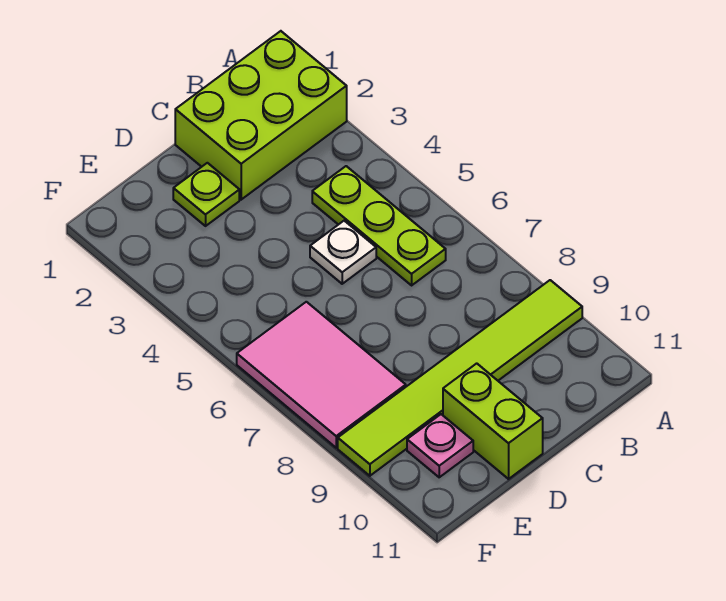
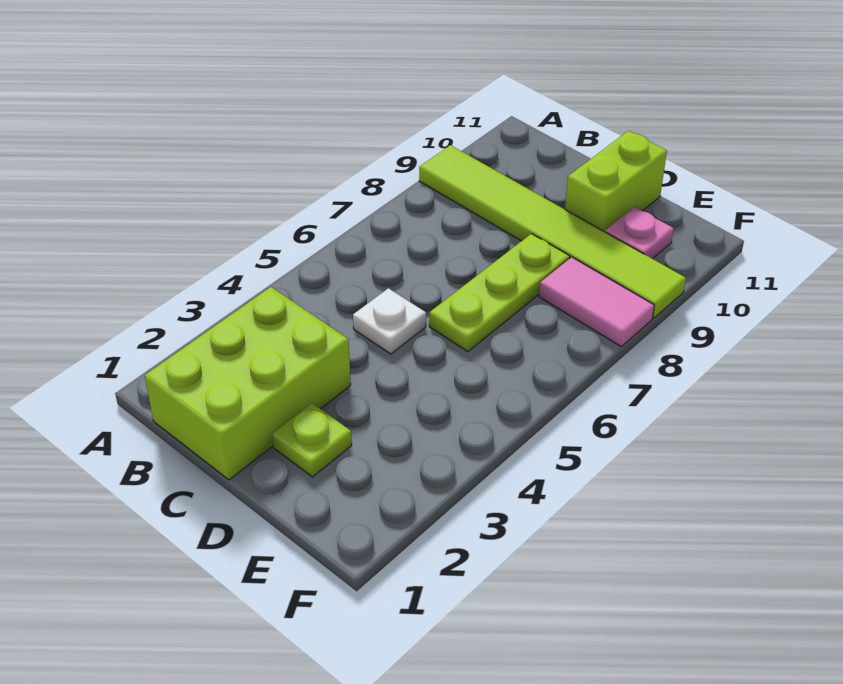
lime brick A1:C2 level 1 -> lime brick B1:C3 level 1
lime plate B4:B6 level 1 -> lime plate D6:D8 level 1
pink tile E6:F8 level 1 -> pink tile E8:F8 level 1

